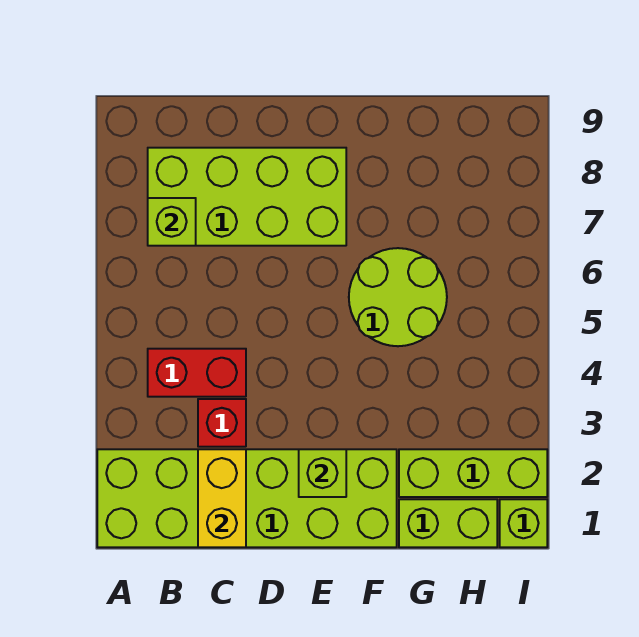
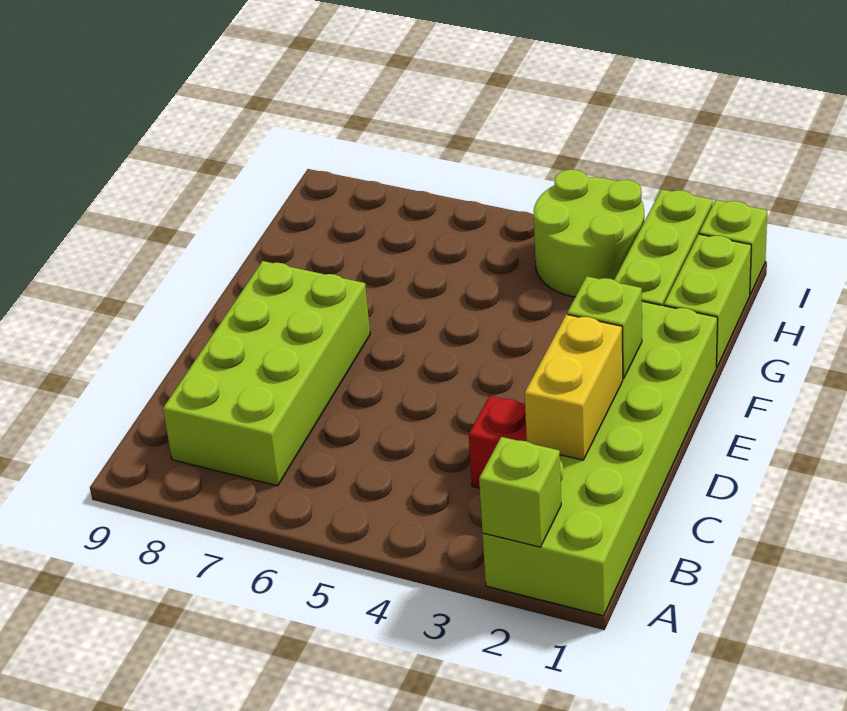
red brick B4:C4 level 1 -> none
lime brick B7 level 2 -> lime brick A2 level 2
yellow brick C1:C2 level 2 -> yellow brick C2:D2 level 2
lime round brick F5:G6 level 1 -> lime round brick H3:I4 level 1

